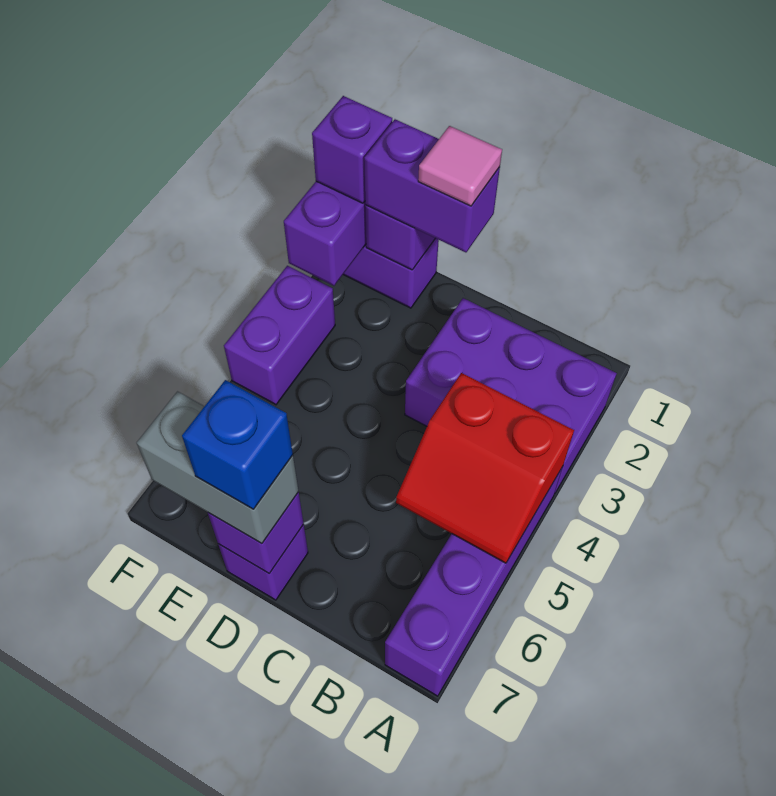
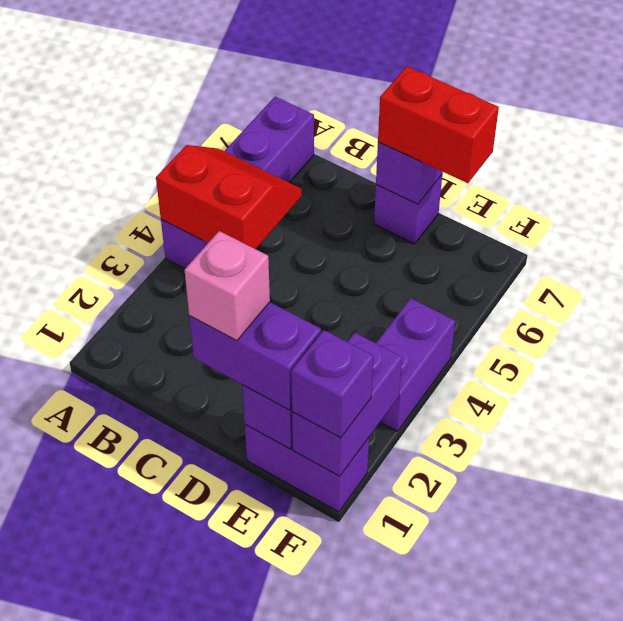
purple brick A2:C3 level 1 -> none
pink tile D1 level 4 -> pink brick D1 level 4
grey brick D7:E7 level 3 -> red brick D7:E7 level 3
blue brick D7 level 4 -> none

